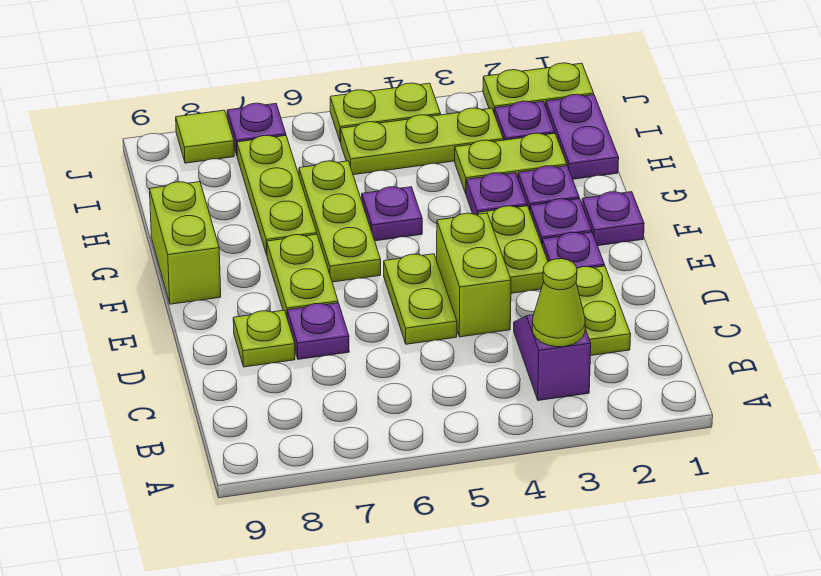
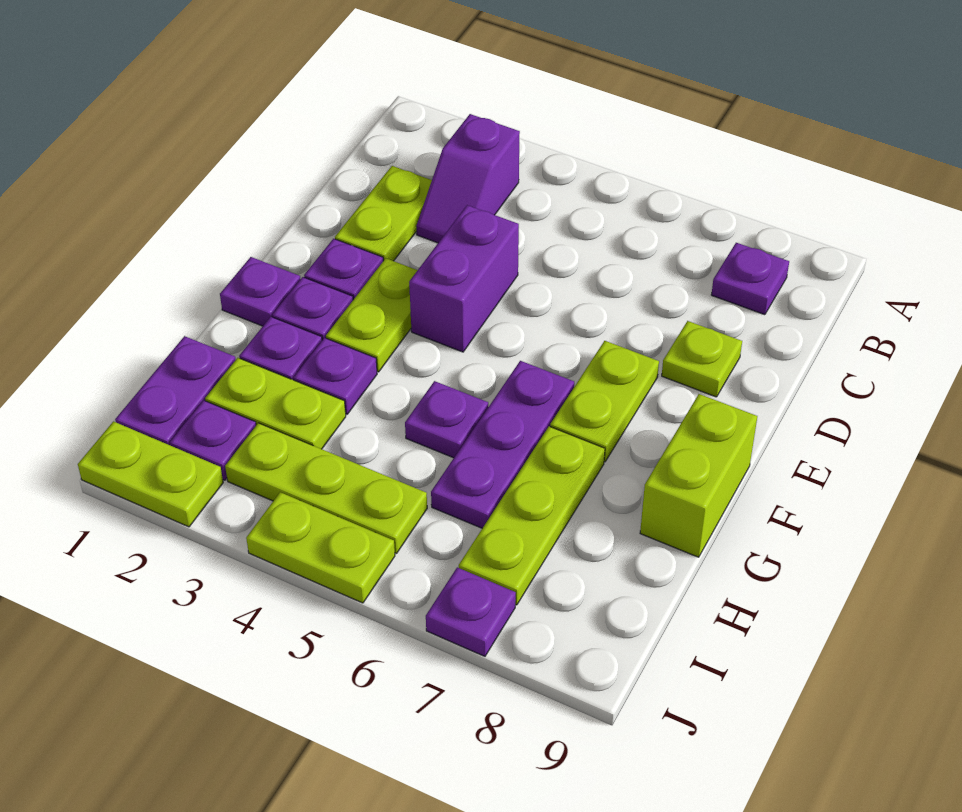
lime cone B3 level 2 -> none
lime brick D4:E4 level 1 -> purple brick D4:E4 level 1
lime plate D5:E5 level 1 -> none
purple plate D7 level 1 -> purple plate B8 level 1
lime plate F6:H6 level 1 -> purple plate F6:H6 level 1
lime tile J8 level 1 -> none

